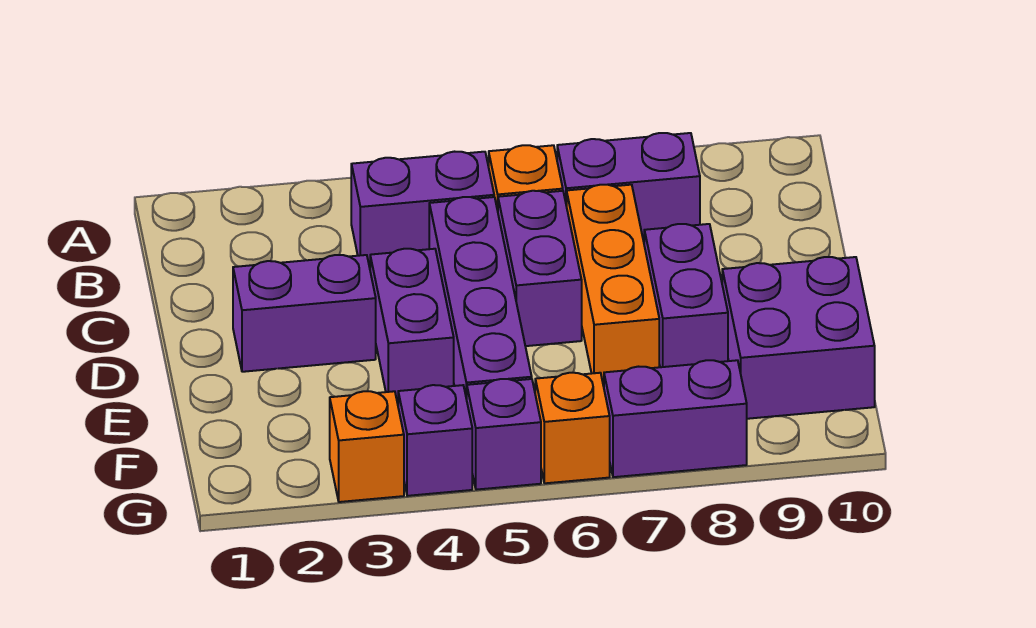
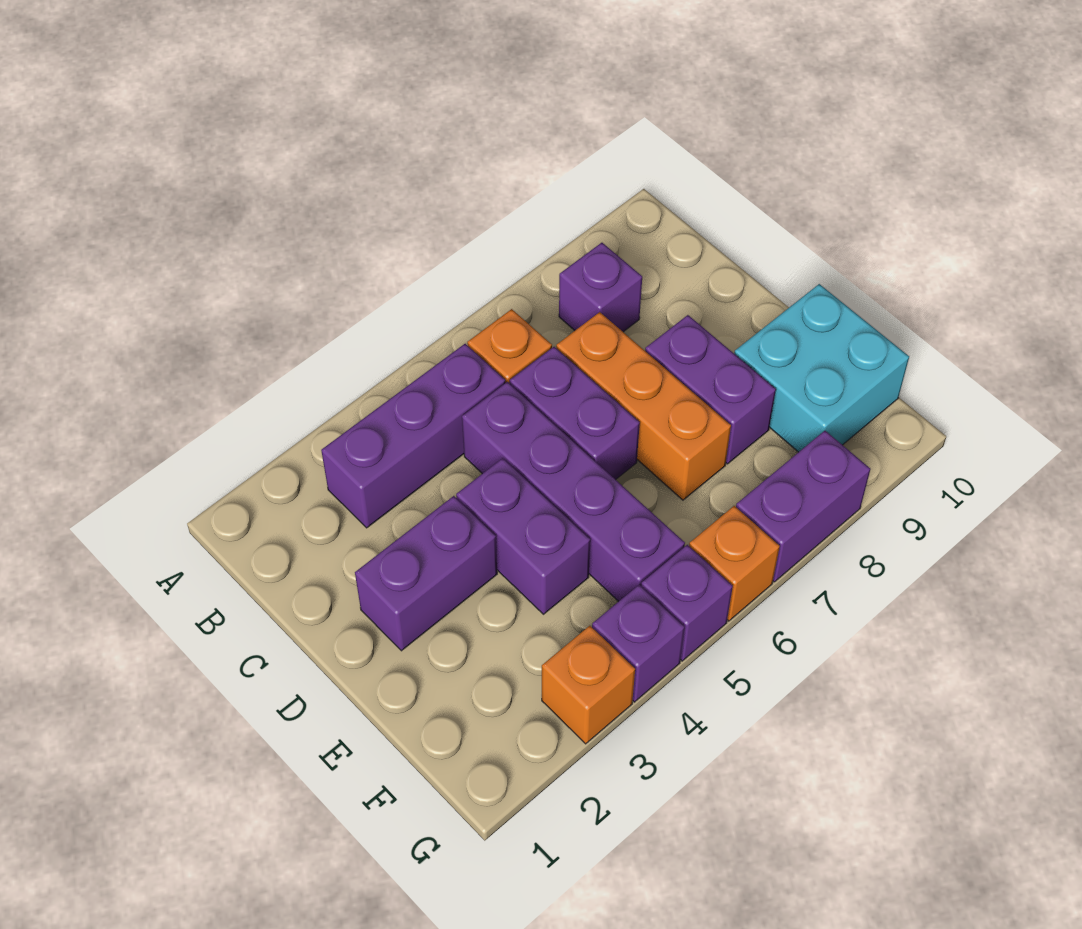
purple brick B4:B5 level 1 -> purple brick B3:B5 level 1
purple brick B7:B8 level 1 -> purple brick B8 level 1
purple brick E9:F10 level 1 -> cyan brick E9:F10 level 1

